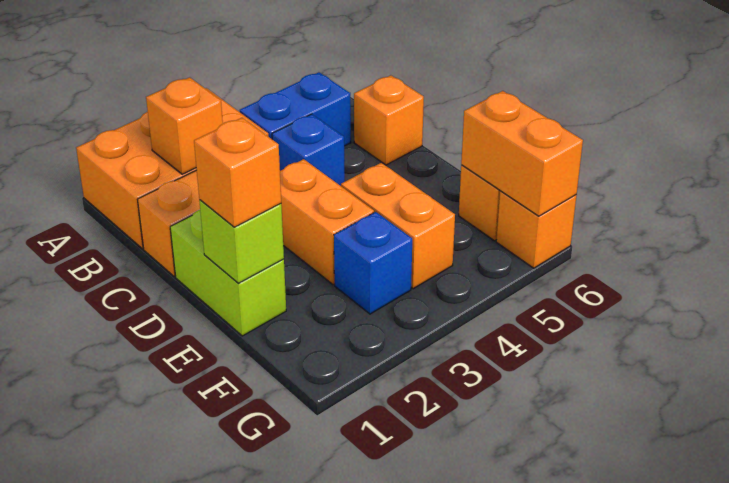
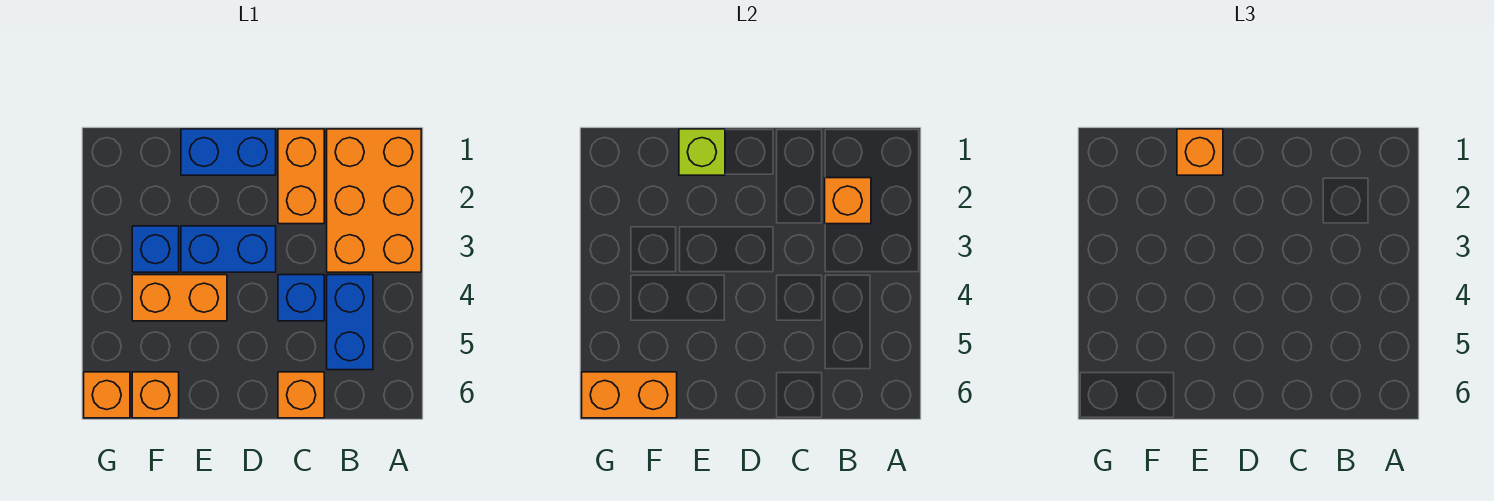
lime brick D1:E1 level 1 -> blue brick D1:E1 level 1
orange brick D3:E3 level 1 -> blue brick D3:E3 level 1

